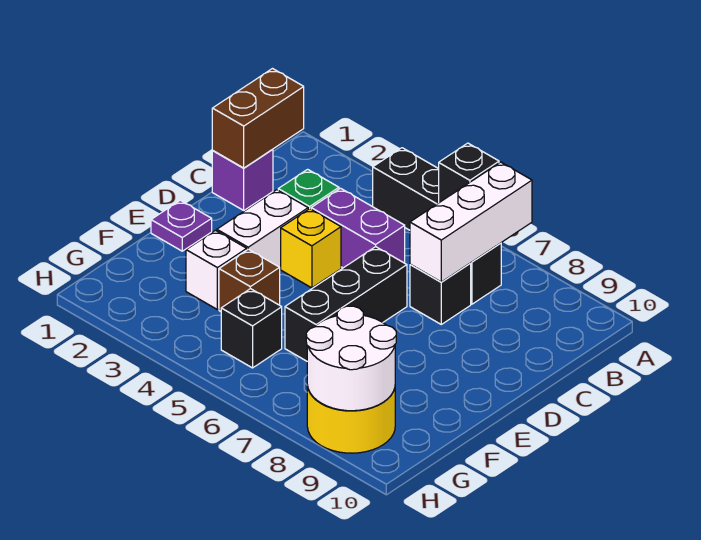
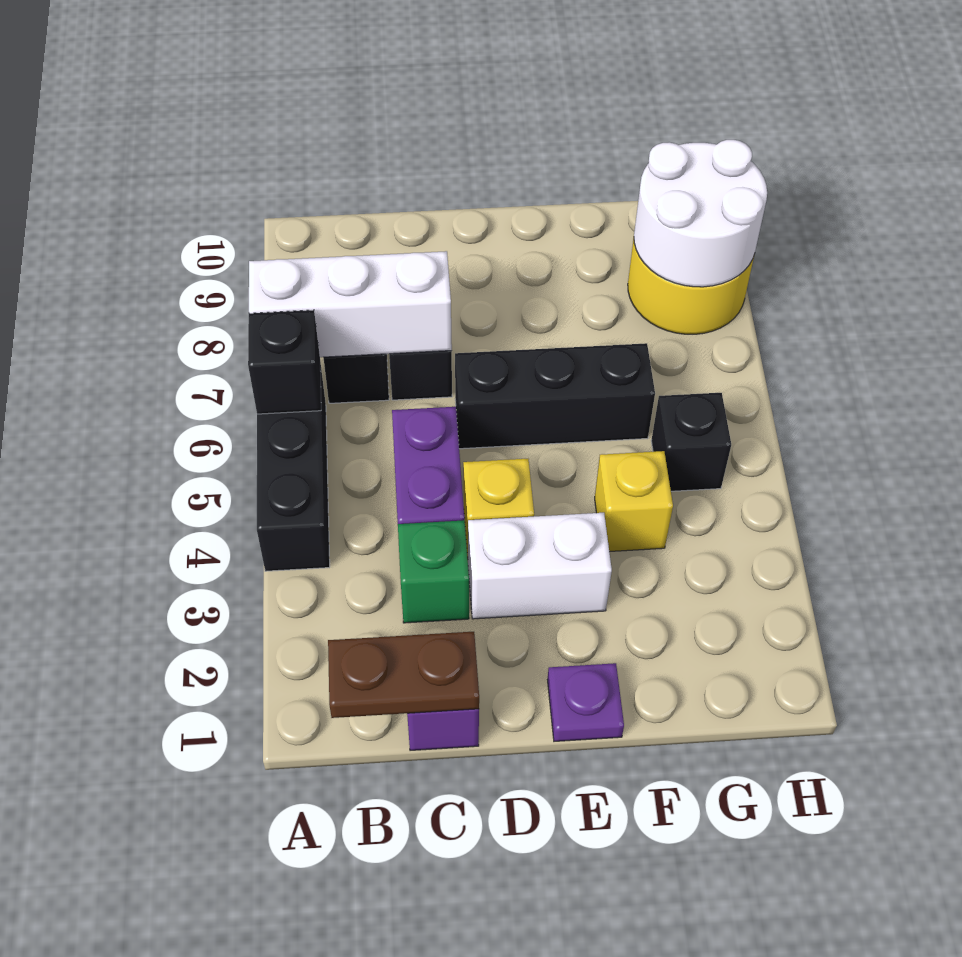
brown brick B1:C1 level 2 -> brown plate B1:C1 level 2
white brick F3 level 1 -> none
brown brick F4 level 1 -> yellow brick F4 level 1

